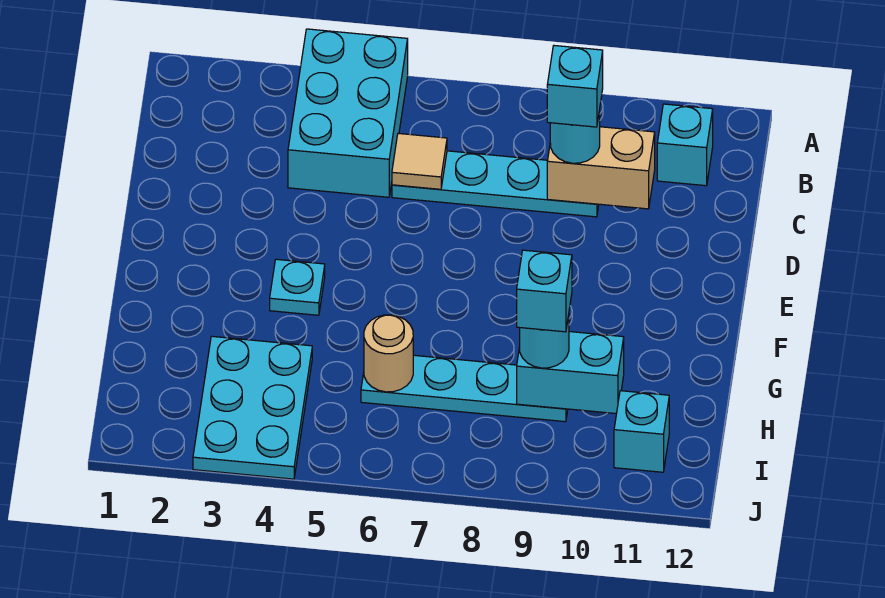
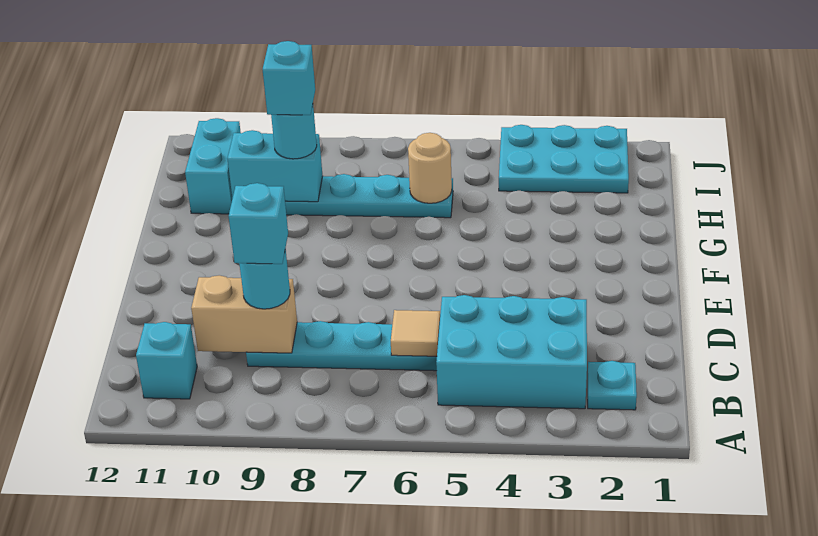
cyan brick A4:C5 level 1 -> cyan brick B3:C5 level 1
cyan plate F4 level 1 -> cyan plate B2 level 1
cyan plate H3:J4 level 1 -> cyan plate I2:J4 level 1
cyan brick I11 level 1 -> cyan brick H11:I11 level 1

